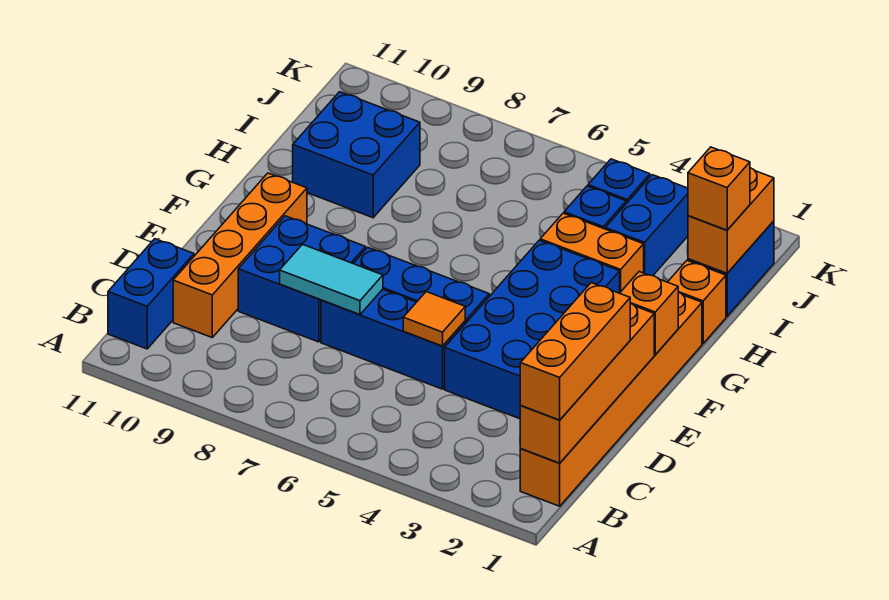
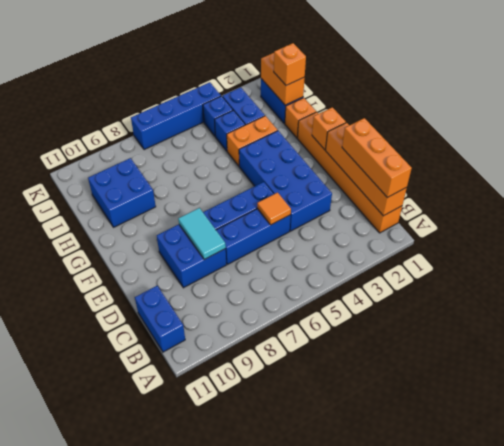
orange brick C10:F10 level 1 -> none
cyan tile D7:D8 level 2 -> cyan tile D8:E8 level 2
none -> blue brick K4:K7 level 1

